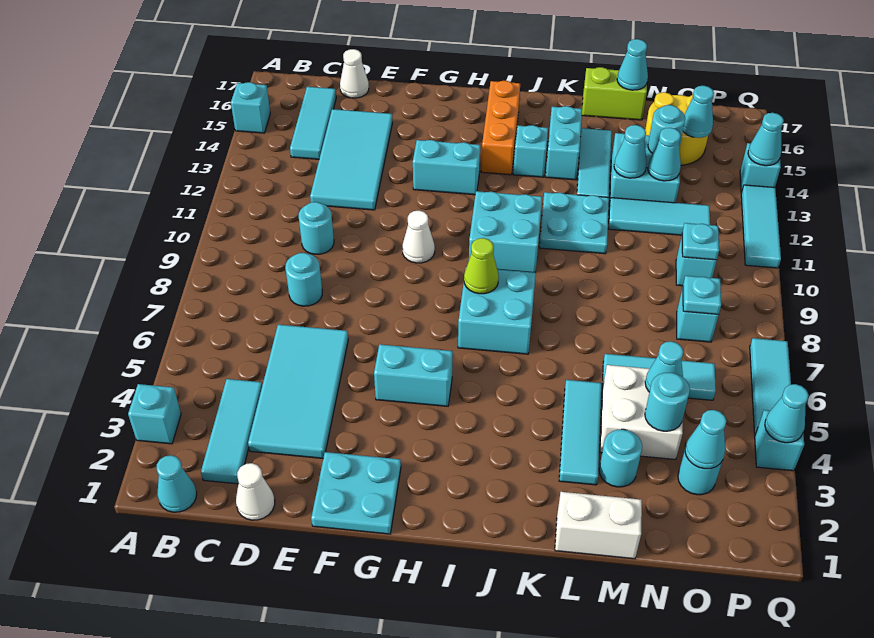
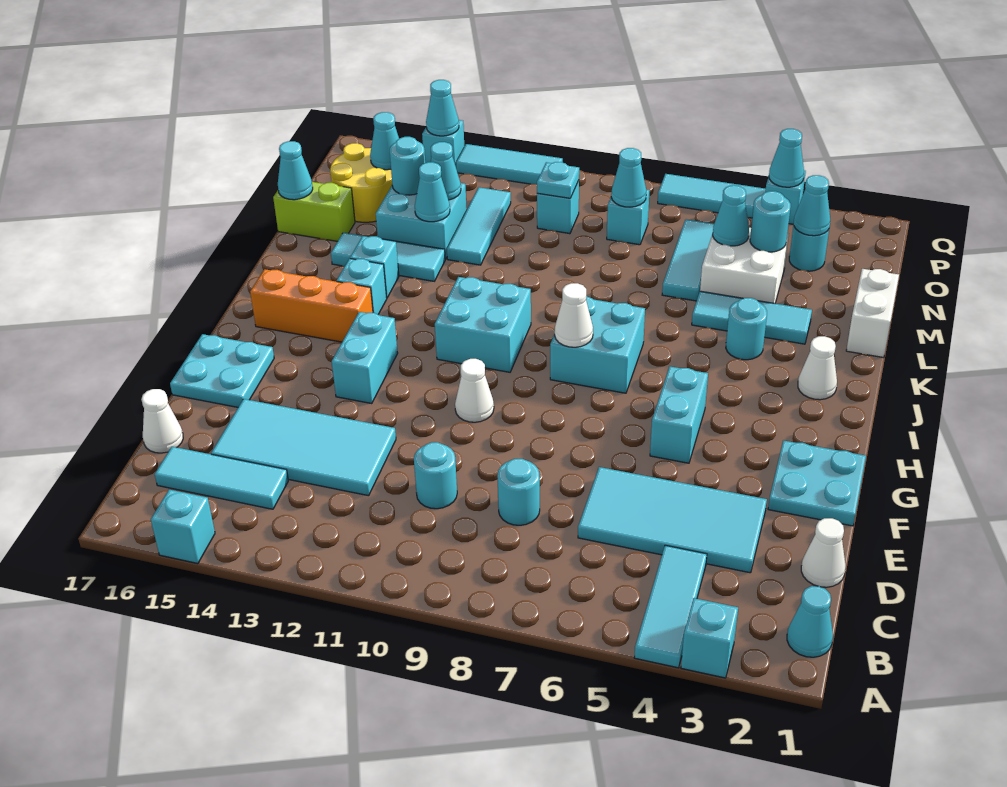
cyan tile C2:C4 level 1 -> cyan tile A4:C4 level 1
lime cone I8 level 2 -> white cone I8 level 2
none -> white cone J2 level 1
cyan plate K11:L12 level 1 -> cyan plate F16:G17 level 1
cyan brick K14:K15 level 1 -> cyan brick K14 level 1
lime brick L17:M17 level 1 -> lime brick M16:M17 level 1
cyan round brick M3 level 1 -> cyan round brick K4 level 1
cyan plate O8 level 2 -> cyan cone O8 level 2

